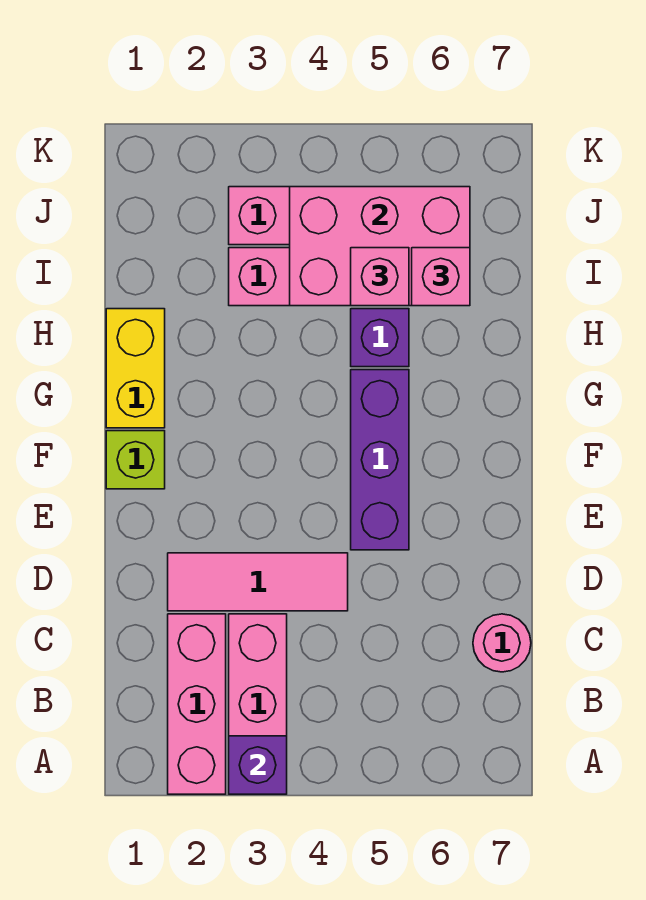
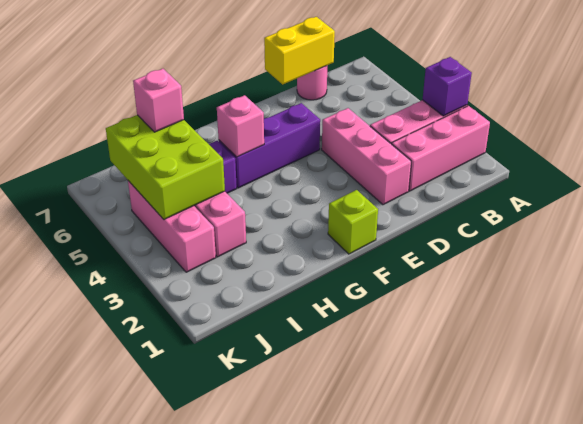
pink tile D2:D4 level 1 -> pink brick D2:D4 level 1
yellow brick G1:H1 level 1 -> yellow brick C7:D7 level 2
pink brick I4:J6 level 2 -> lime brick I4:J6 level 2
pink brick I5 level 3 -> pink brick G5 level 2

